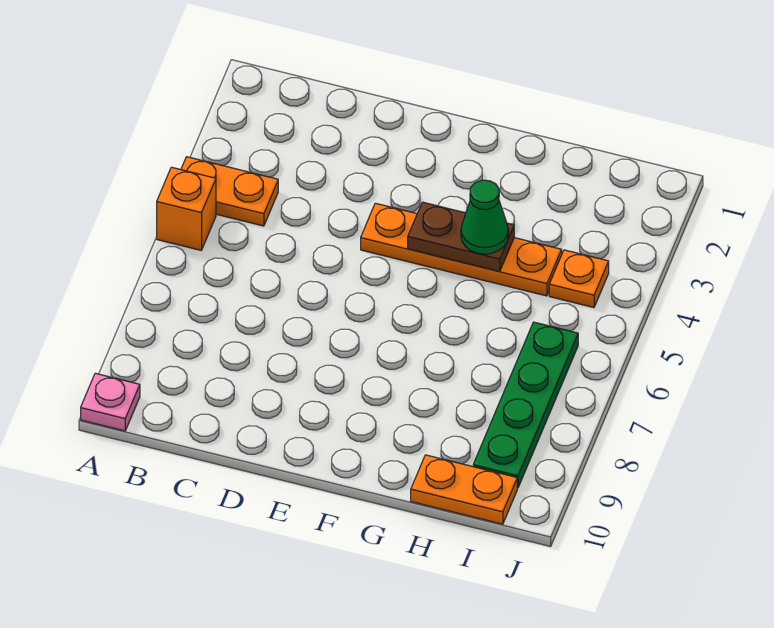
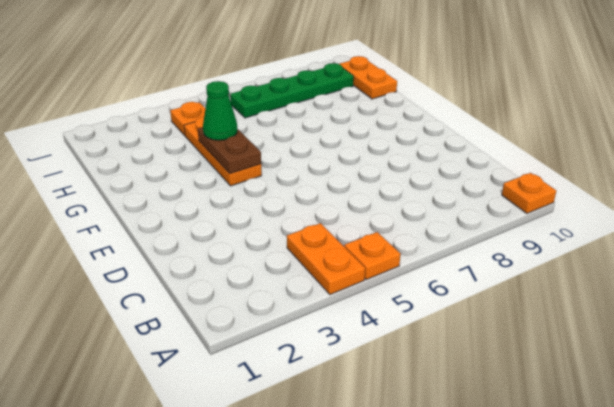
orange brick A5 level 1 -> orange plate A5 level 1
pink plate A10 level 1 -> orange plate A10 level 1
orange plate E4:H4 level 1 -> orange plate F4:H4 level 1

